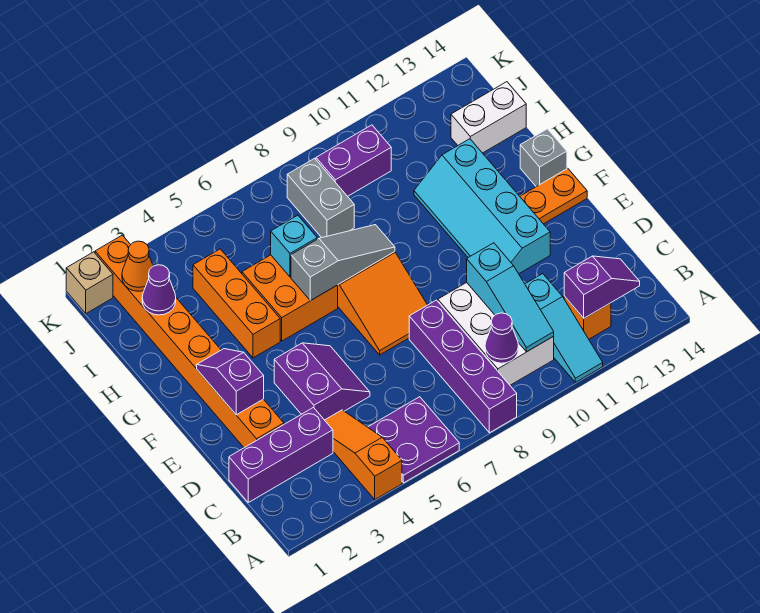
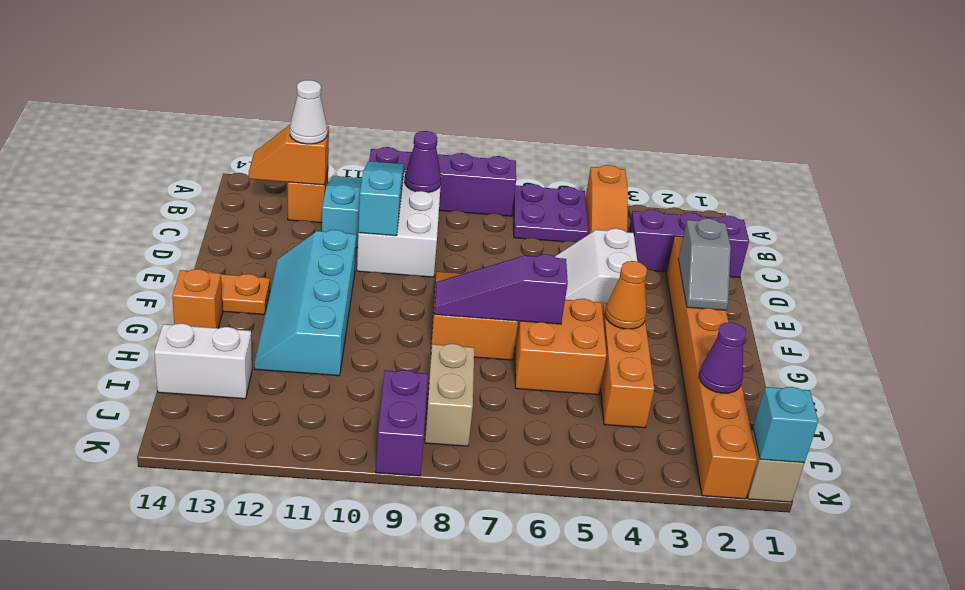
purple brick A8:D8 level 1 -> purple brick A7:A10 level 1
purple slope B12:B13 level 2 top 12 -> orange slope B12:B13 level 2 top 12
none -> white cone B12 level 3
purple slope D4:E5 level 1 top 4 -> white slope D4:E5 level 1 top 4
purple slope E2:F2 level 2 top E -> grey slope E2:F2 level 2 top E
cyan slope E11:H12 level 1 top 12 -> cyan slope E11:H12 level 1 top 11
grey slope G6:G8 level 2 top 6 -> purple slope G6:G8 level 2 top 6
grey brick G14 level 1 -> orange brick G14 level 1
cyan brick H6 level 2 -> cyan brick K1 level 2
grey brick I8:J8 level 1 -> tan brick I8:J8 level 1
orange cone J2 level 2 -> orange cone G4 level 2
purple brick J9:J10 level 1 -> purple brick J9:K9 level 1

